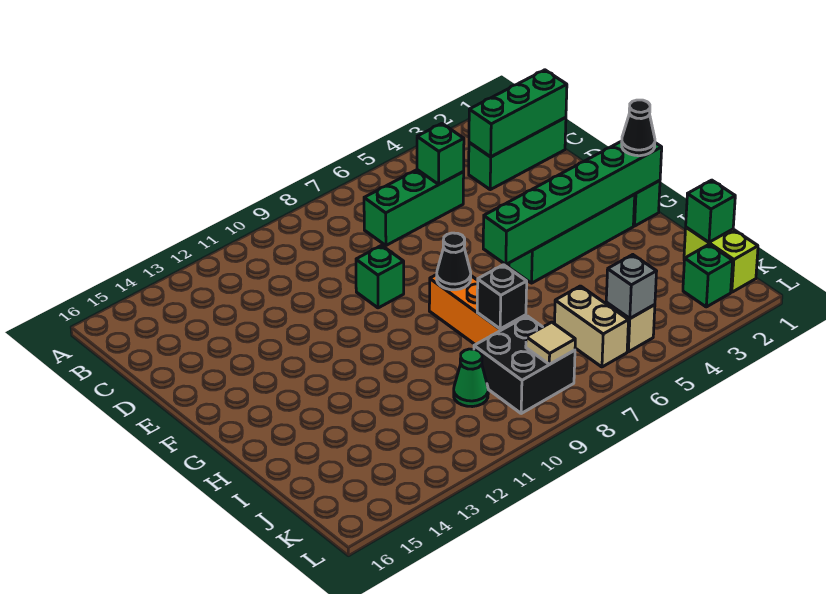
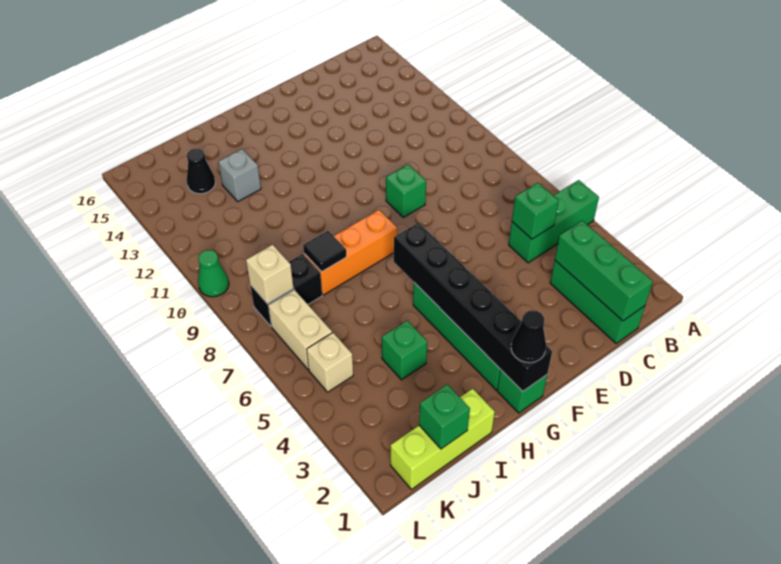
green brick C5:C7 level 1 -> green brick A5:C5 level 1
green brick G1:G6 level 2 -> black brick G1:G6 level 2
black cone G8 level 2 -> black cone J14 level 1
black brick I8 level 2 -> black tile I8 level 2
lime brick J1:K1 level 1 -> lime brick I1:K1 level 1
tan brick J6:K6 level 1 -> tan brick K6:K7 level 1
black brick J8:K9 level 1 -> black brick J8:K8 level 1
green cone J10 level 1 -> green cone L10 level 1
green brick K2 level 1 -> green brick I4 level 1
grey brick K5 level 2 -> grey brick I13 level 1
tan tile K8 level 2 -> tan brick K8 level 2

